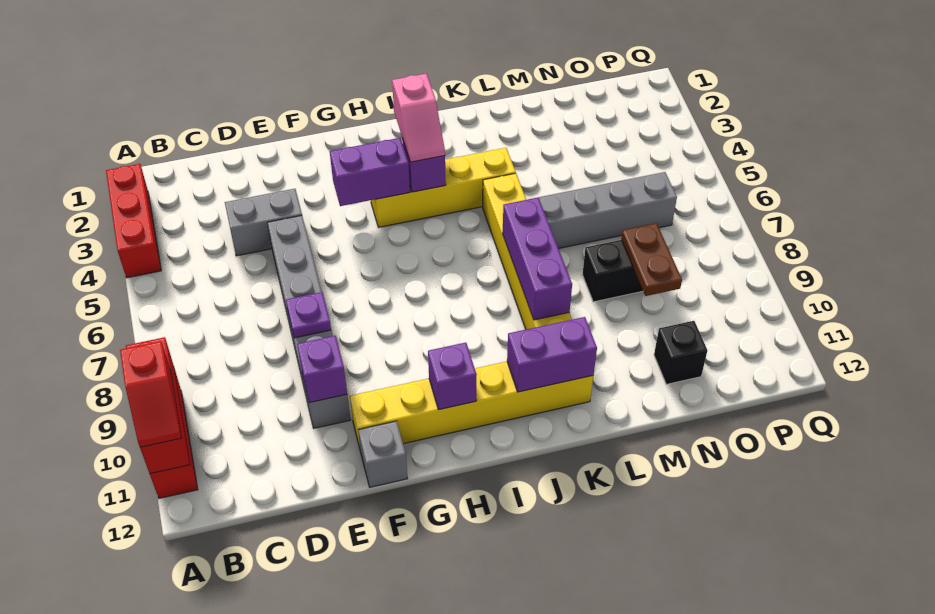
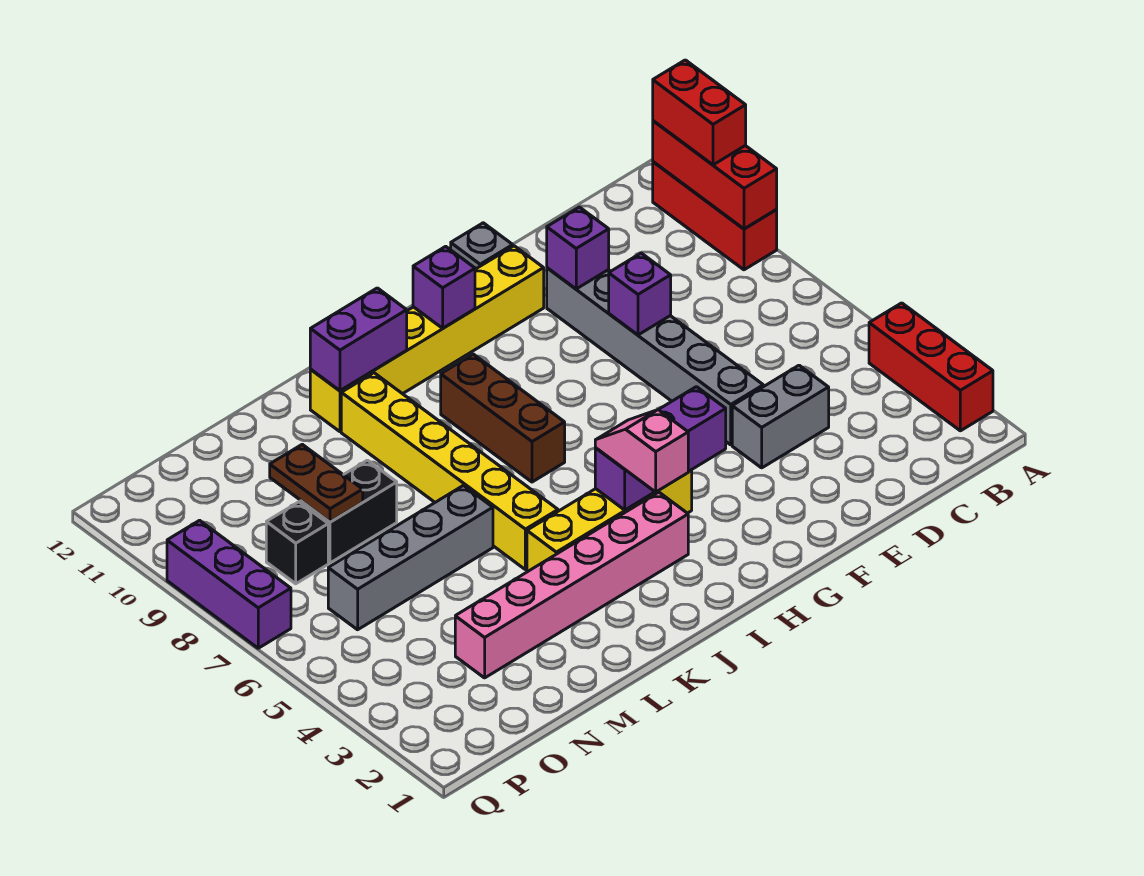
red slope A10:A11 level 3 top 10 -> red brick A10:A11 level 3
purple plate E8 level 2 -> purple brick E8 level 2
none -> pink brick I3:N3 level 1
none -> brown brick I7:I9 level 1
purple brick K7:K9 level 2 -> purple brick Q7:Q9 level 1
black brick N11 level 1 -> black brick O8 level 1

